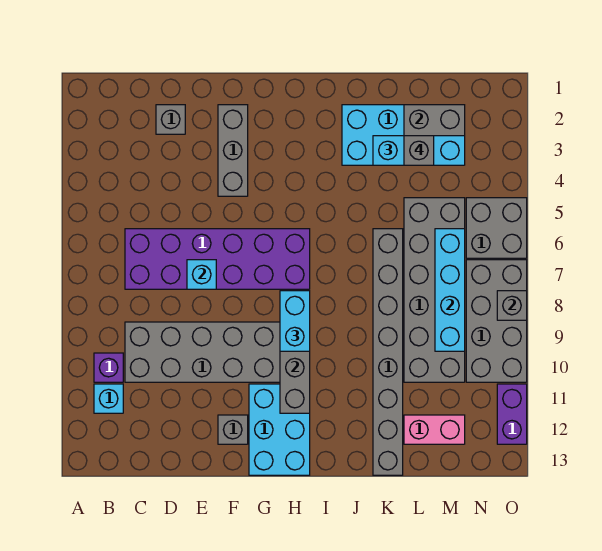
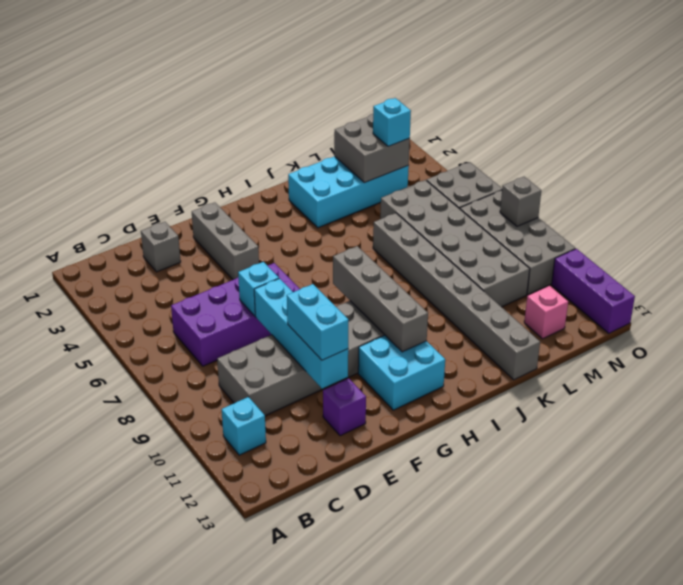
purple brick B10 level 1 -> purple brick E12 level 1
purple brick C6:H7 level 1 -> purple brick C6:F7 level 1
grey brick F12 level 1 -> none
cyan brick G11:H13 level 1 -> cyan brick G11:H12 level 1
cyan brick H8:H9 level 3 -> cyan brick E10:E11 level 3
cyan brick K3:M3 level 3 -> cyan brick M3 level 3
grey brick L3 level 4 -> none
pink brick L12:M12 level 1 -> pink brick M12 level 1
cyan brick M6:M9 level 2 -> cyan brick E8:E11 level 2
purple brick O11:O12 level 1 -> purple brick O11:O13 level 1

